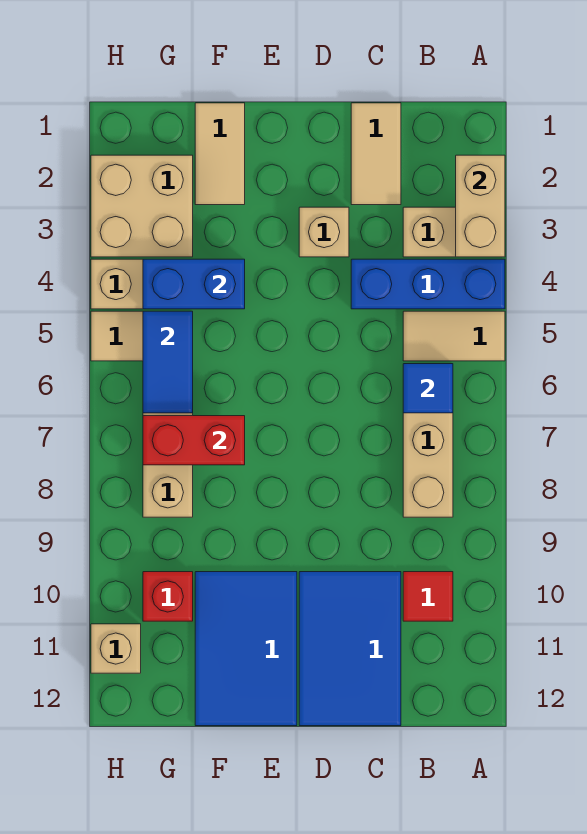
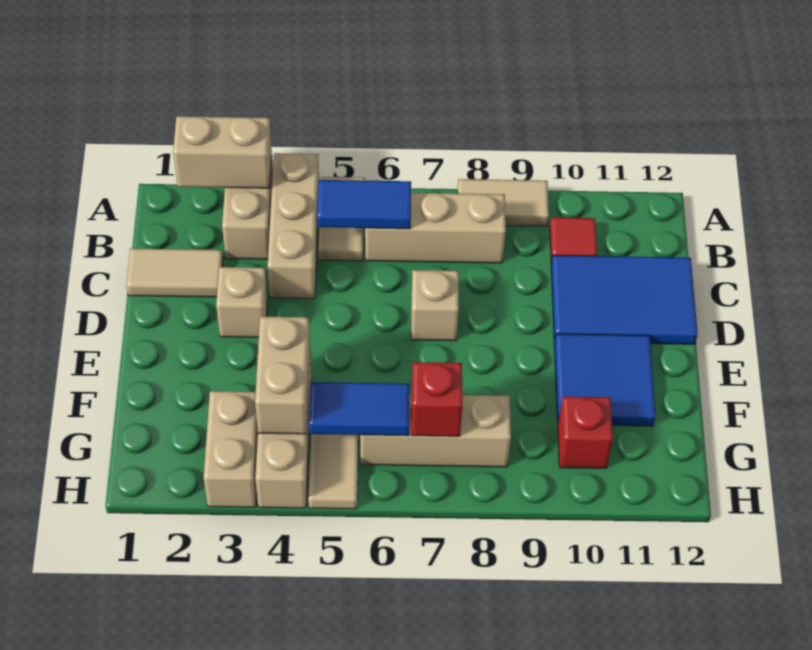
blue brick A4:C4 level 1 -> tan brick A4:C4 level 1
blue tile B6 level 2 -> blue tile B5:B6 level 2
blue tile E10:F12 level 1 -> blue tile E10:F11 level 1
tan tile F1:F2 level 1 -> tan tile A8:A9 level 1
blue brick F4:G4 level 2 -> tan brick F4:G4 level 2
red brick F7:G7 level 2 -> red brick G7 level 2
tan brick G2:H3 level 1 -> tan brick G3:H3 level 1
tan brick H11 level 1 -> tan brick D7 level 1

